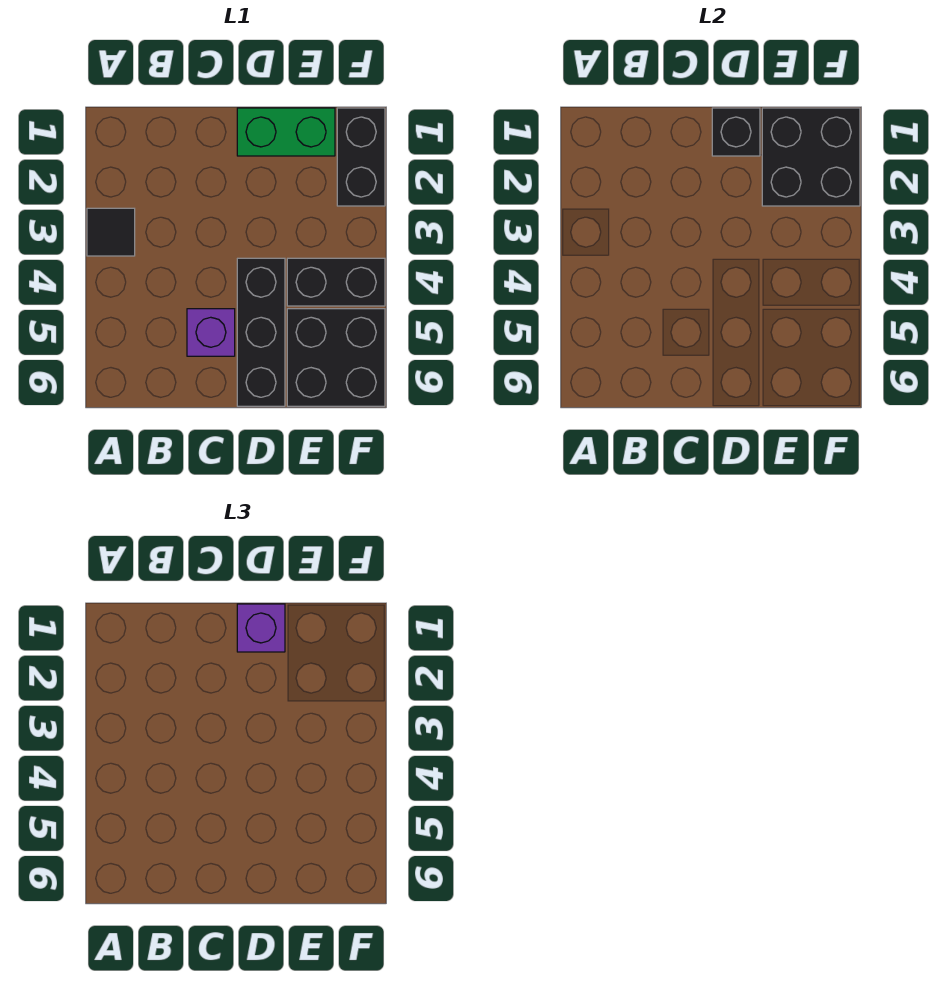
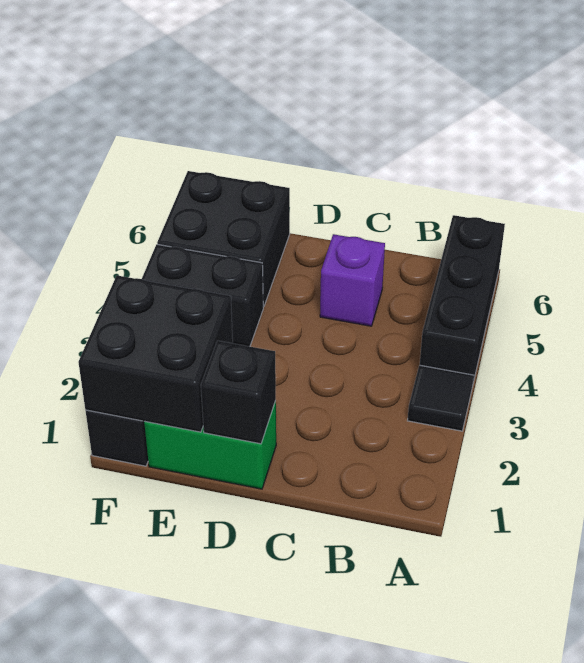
purple brick D1 level 3 -> none
black brick D4:D6 level 1 -> black brick A4:A6 level 1

